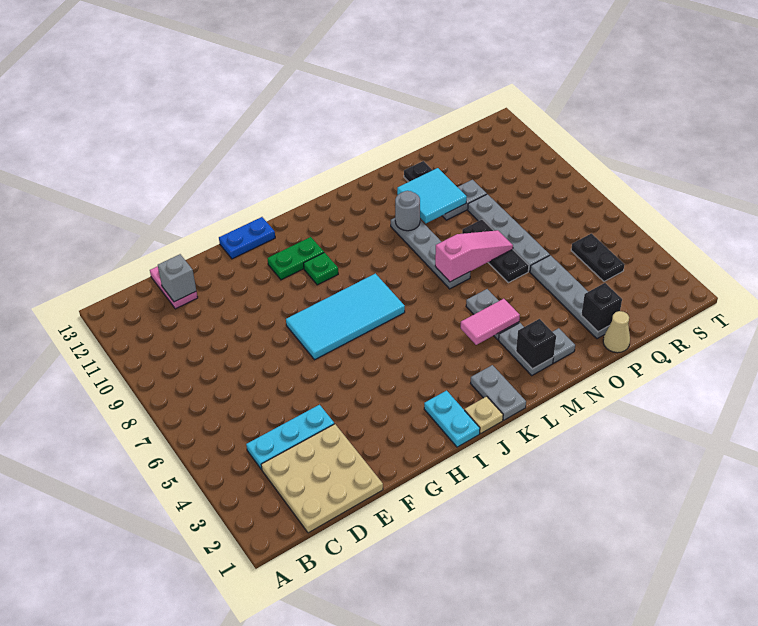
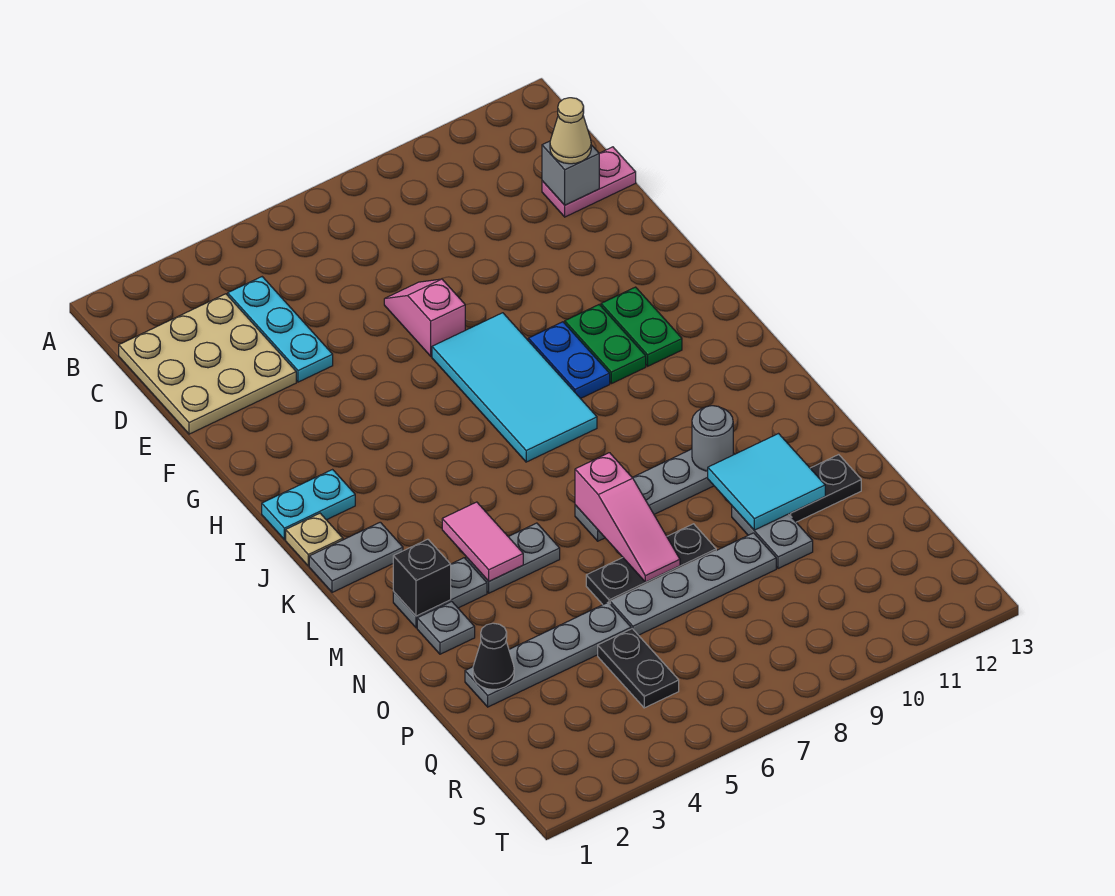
none -> pink slope E7:F7 level 1 top F
blue plate G13:H13 level 1 -> blue plate H9:I9 level 1
green plate I10 level 1 -> green plate H10:I10 level 1
tan cone P1 level 1 -> tan cone D12 level 3
black brick P2 level 2 -> black cone P2 level 2
black plate R4:R5 level 1 -> black plate Q5:R5 level 1

